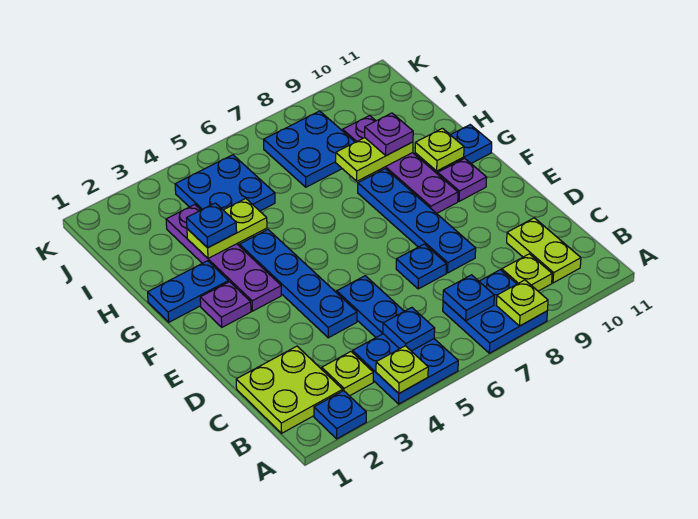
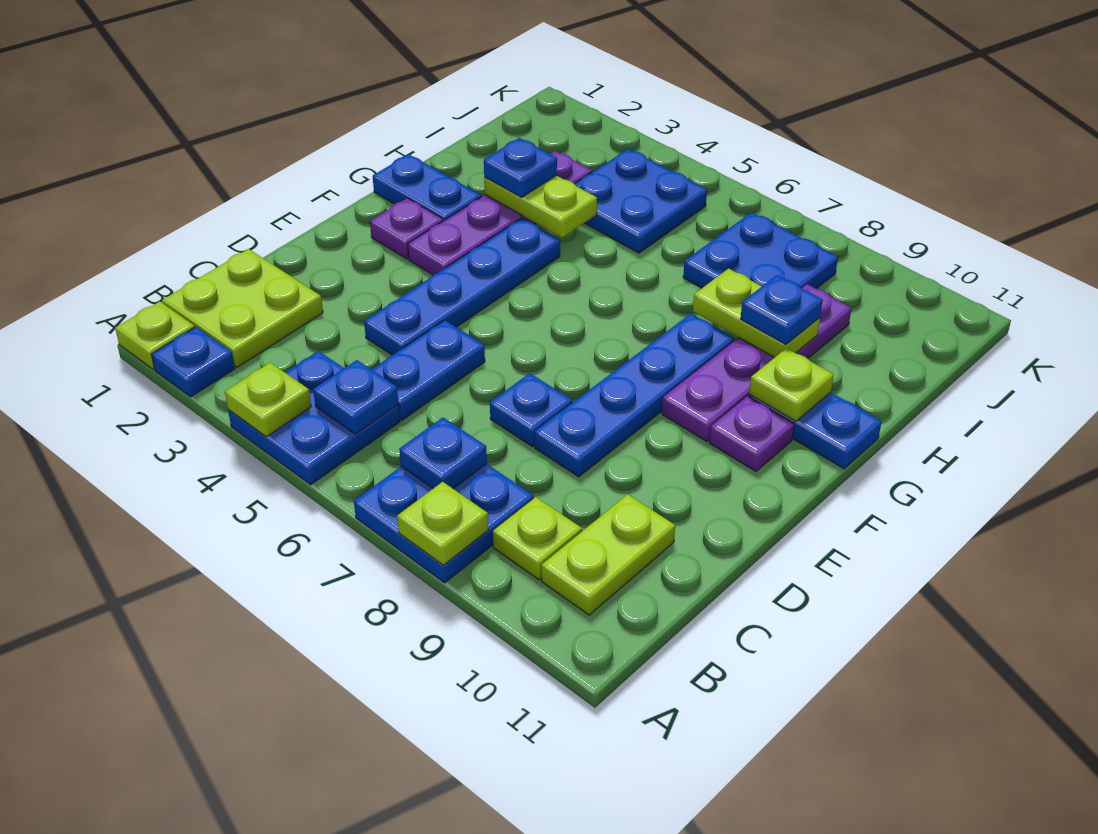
lime plate B3 level 1 -> lime plate A1 level 1
purple plate H9 level 3 -> blue plate H9 level 3

